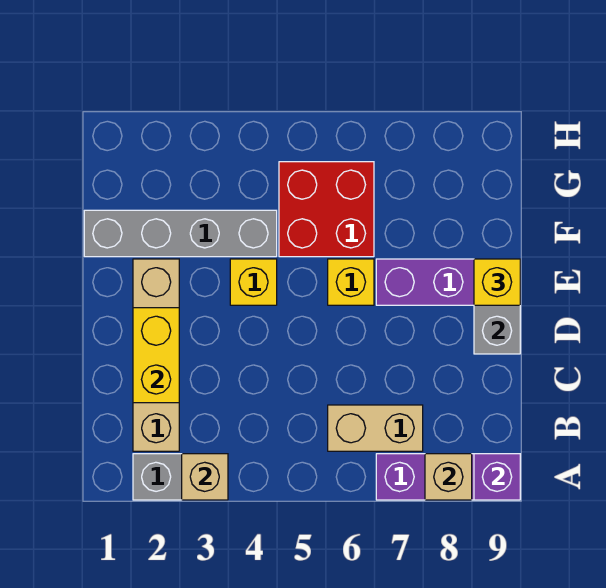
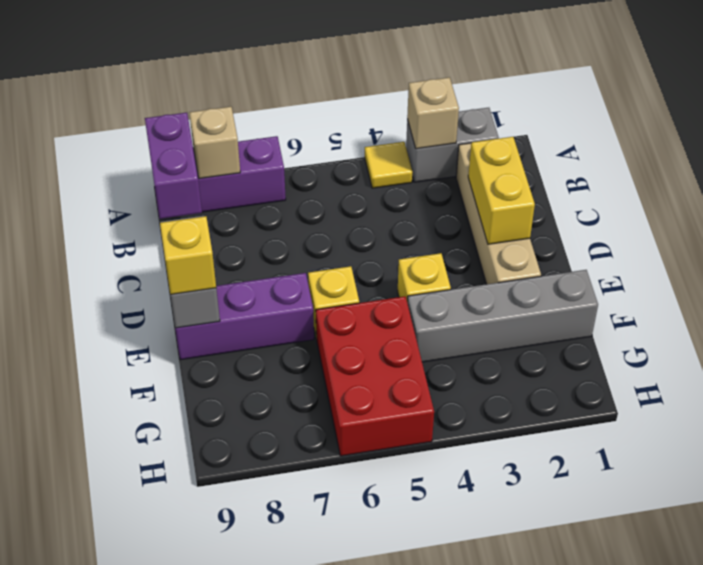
none -> yellow tile A4 level 1
purple brick A9 level 2 -> purple brick A9:B9 level 2
tan brick B6:B7 level 1 -> none
red brick F5:G6 level 1 -> red brick F5:H6 level 1

